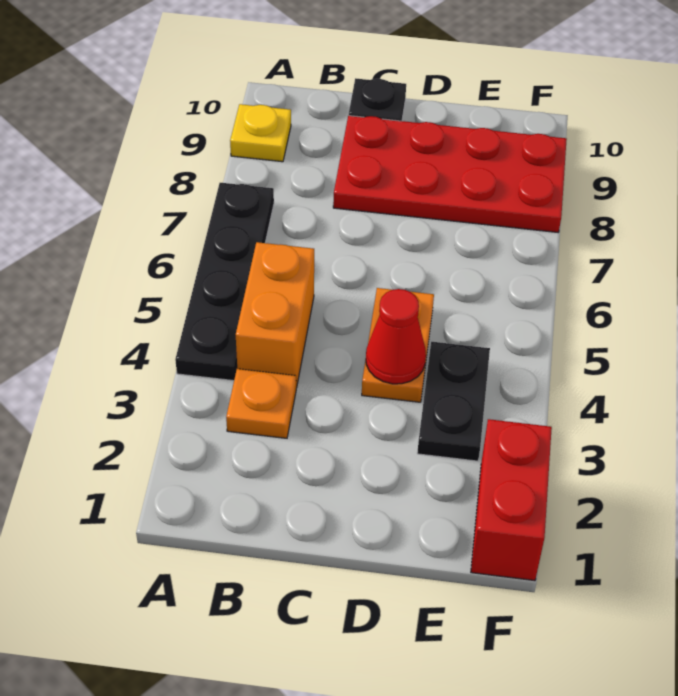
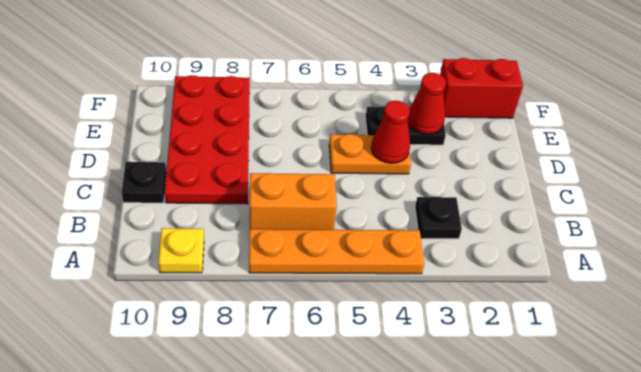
black plate A4:A7 level 1 -> orange plate A4:A7 level 1
orange plate B3 level 1 -> black plate B3 level 1
orange brick B4:B5 level 1 -> orange brick B6:B7 level 1
none -> red cone E3 level 2

